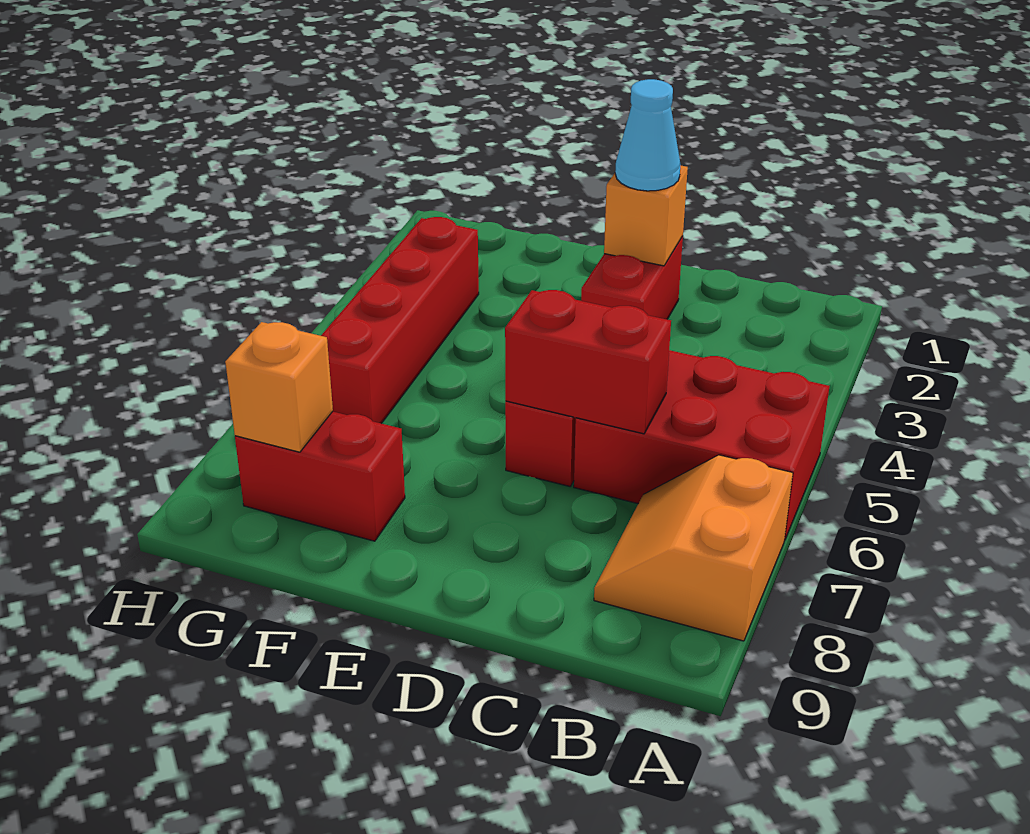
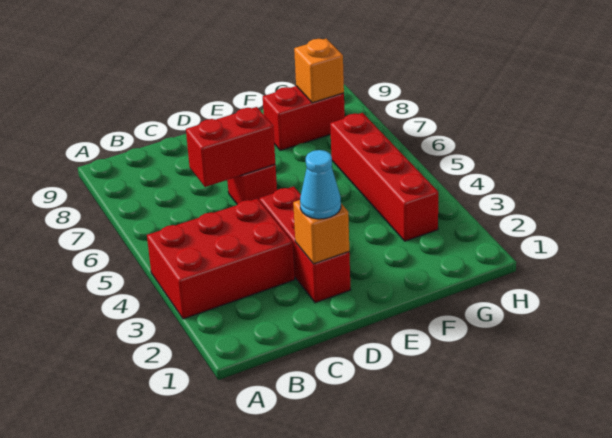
red brick A5:C6 level 1 -> red brick A3:C4 level 1
orange slope A7:B8 level 1 top A -> none
red brick D2:D3 level 1 -> red brick D2:D4 level 1

